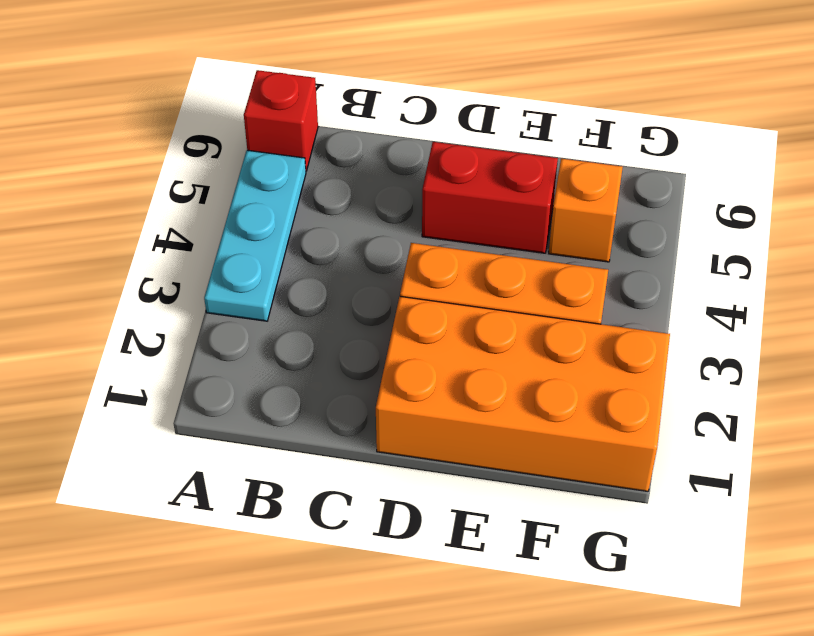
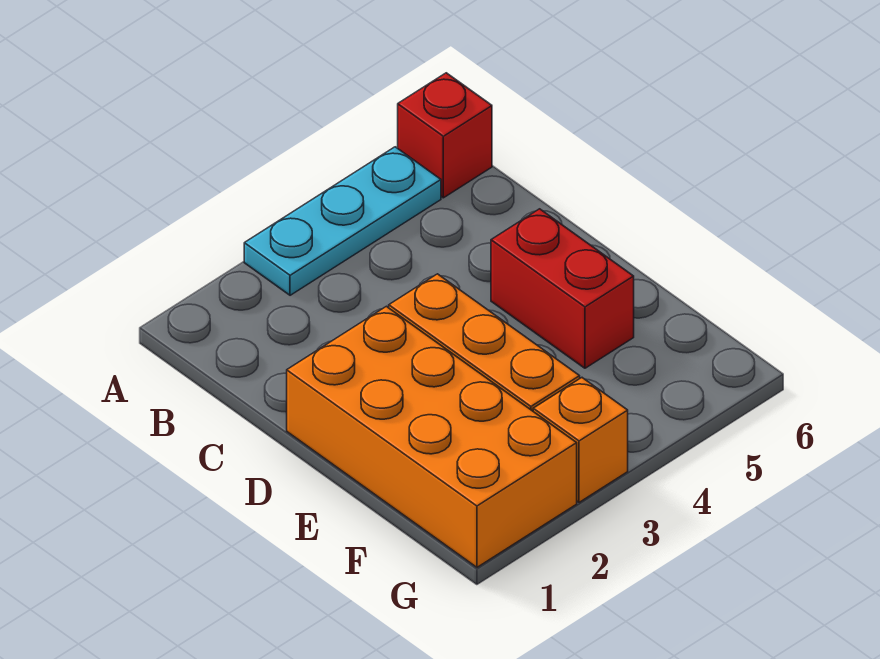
orange brick F5 level 1 -> orange brick G3 level 1

